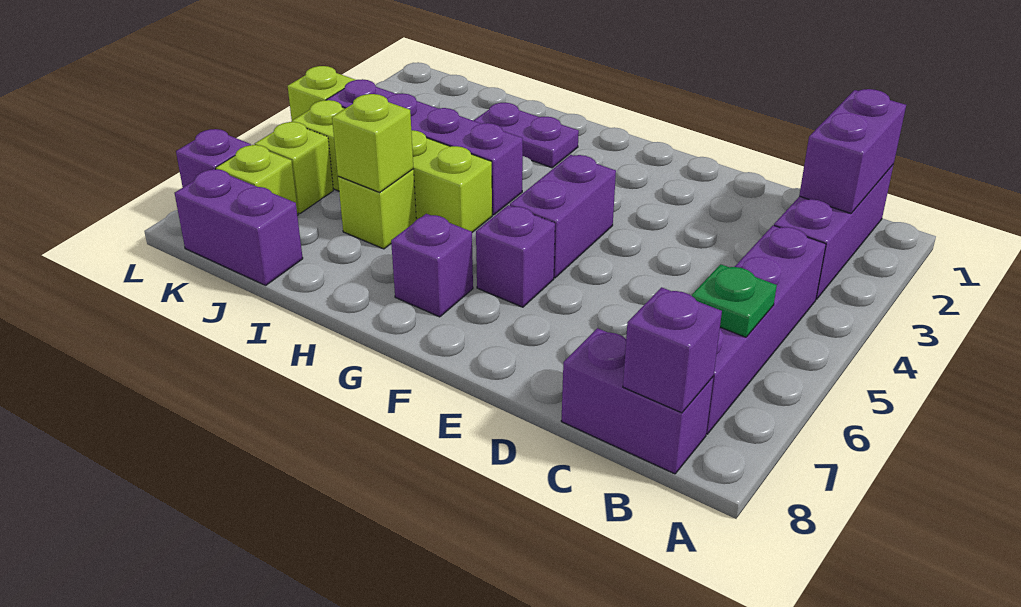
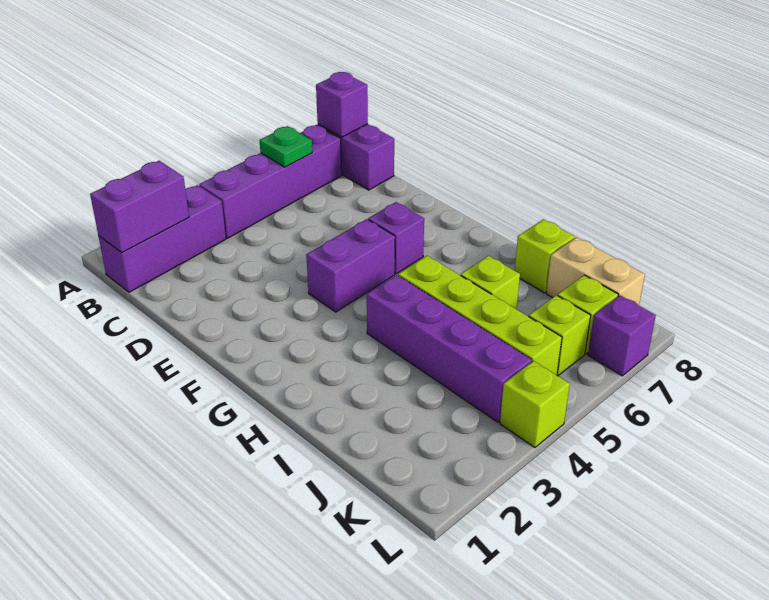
purple brick G7 level 1 -> none
purple plate H2:I2 level 1 -> none
lime brick I6 level 2 -> lime brick I8 level 1
purple brick J8:K8 level 1 -> tan brick J8:K8 level 1

